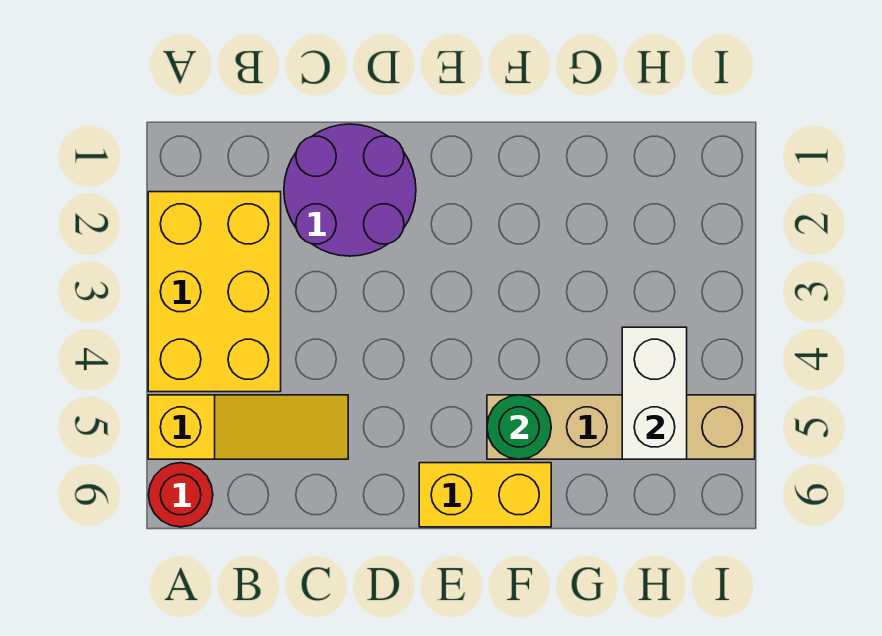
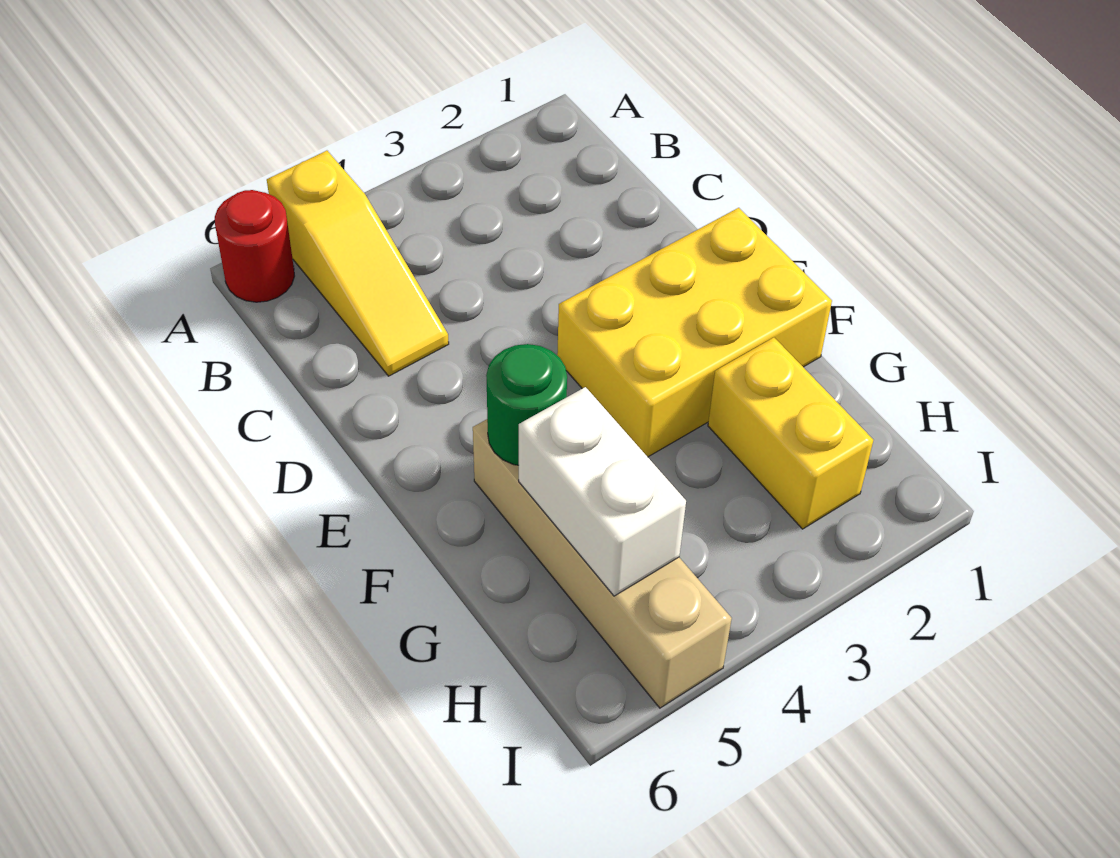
yellow brick A2:B4 level 1 -> yellow brick E1:F3 level 1
purple round brick C1:D2 level 1 -> none
yellow brick E6:F6 level 1 -> yellow brick G2:H2 level 1
white brick H4:H5 level 2 -> white brick G5:H5 level 2

